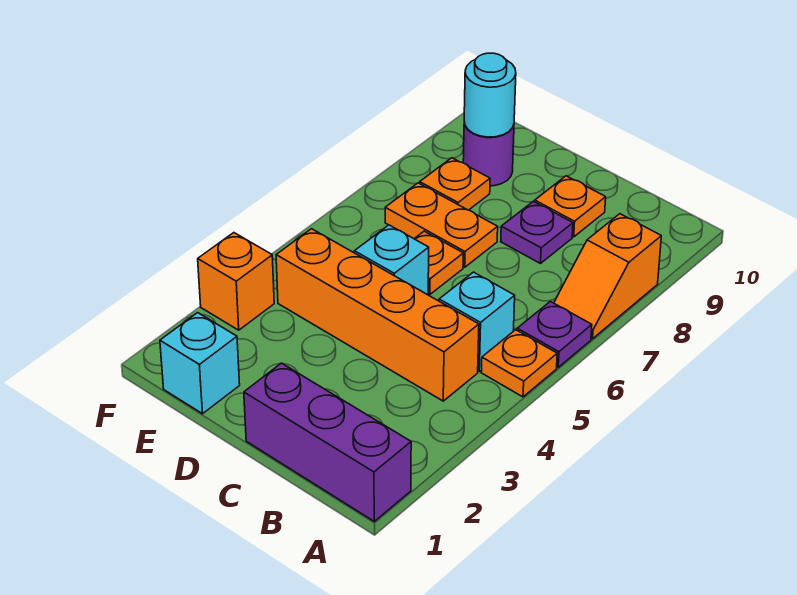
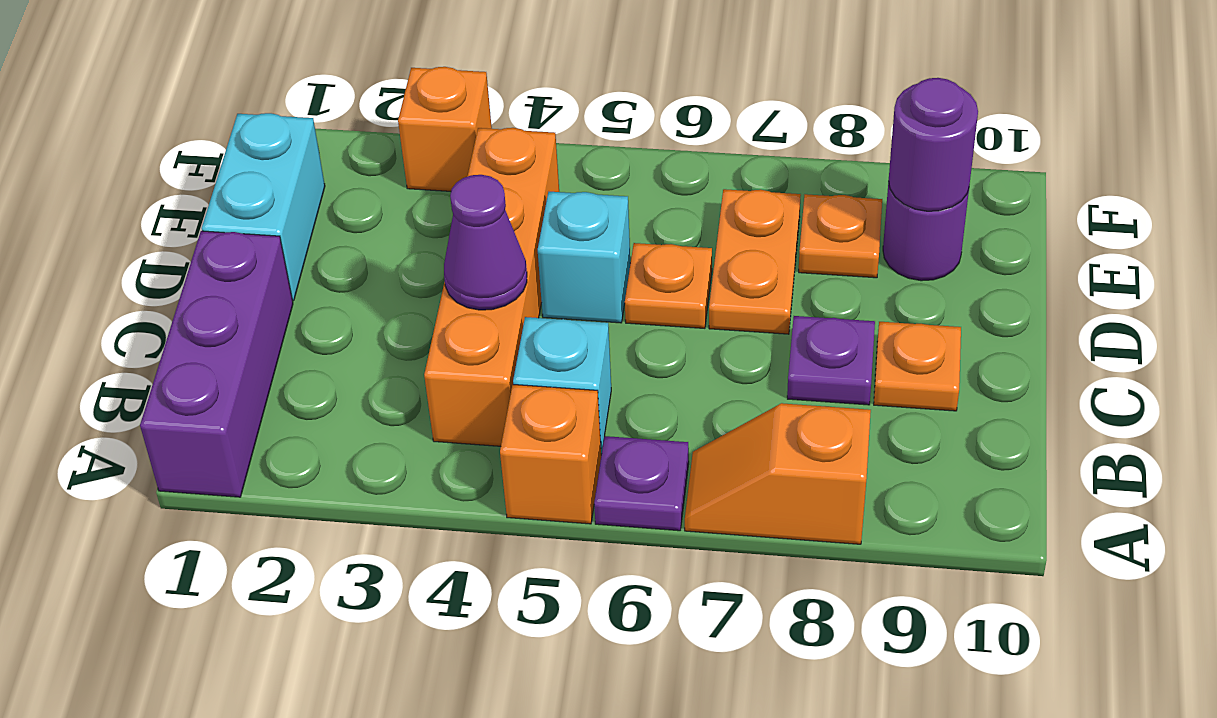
orange plate A5 level 1 -> orange brick A5 level 1
none -> purple cone C4 level 2
cyan brick E1 level 1 -> cyan brick D1:E1 level 1
cyan round brick E9 level 2 -> purple round brick E9 level 2

